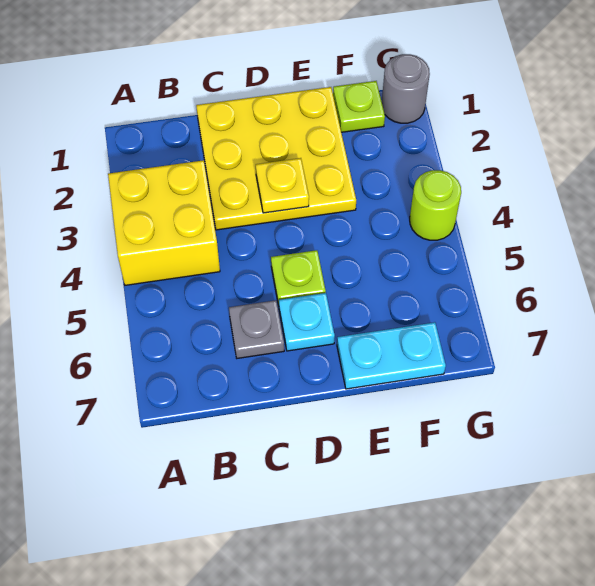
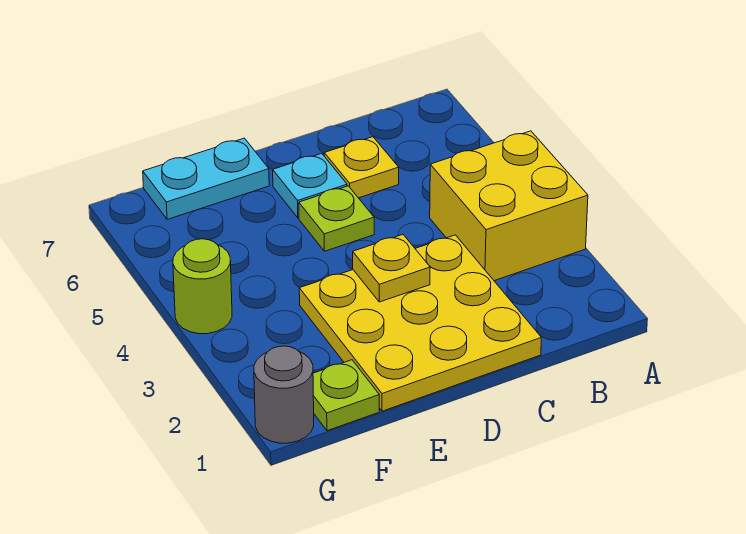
grey plate C6 level 1 -> yellow plate C6 level 1

